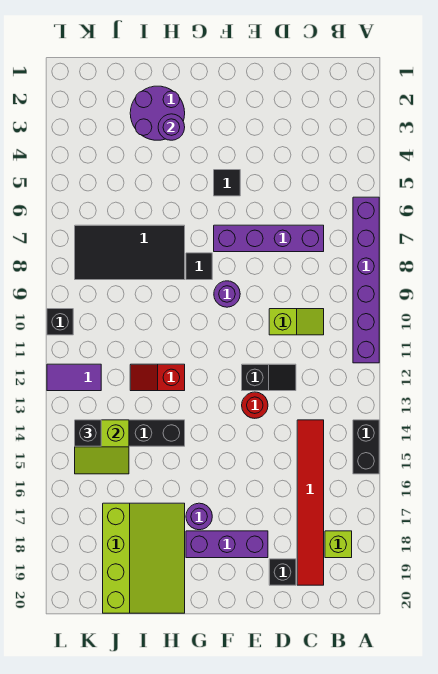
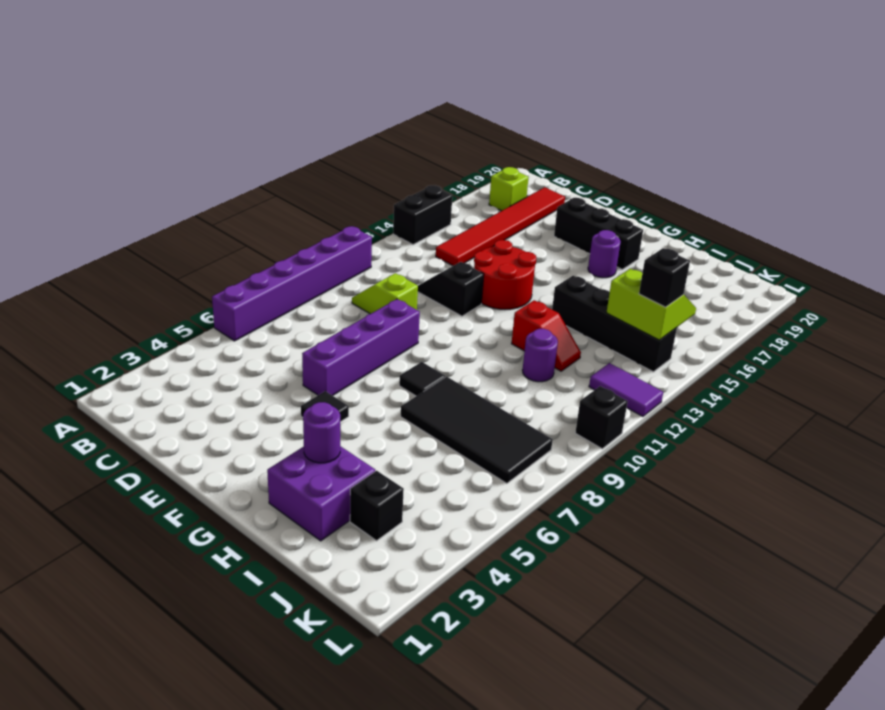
purple brick C7:F7 level 1 -> purple brick E6:E9 level 1
black brick D19 level 1 -> black brick J3 level 1
red round brick E13 level 1 -> red round brick E13:F14 level 1
purple brick E18:G18 level 1 -> black brick E18:G18 level 1
purple round brick F9 level 1 -> purple round brick I11 level 1
purple round brick H2:I3 level 1 -> purple brick H2:I3 level 1
lime slope H17:J20 level 1 top J -> none

